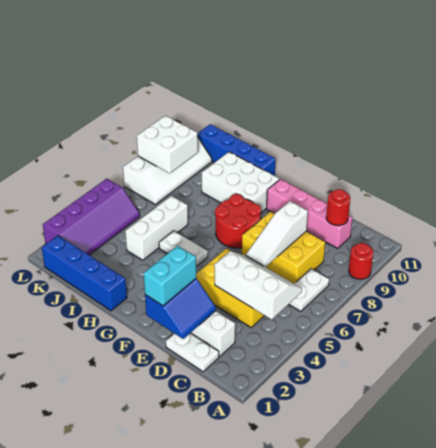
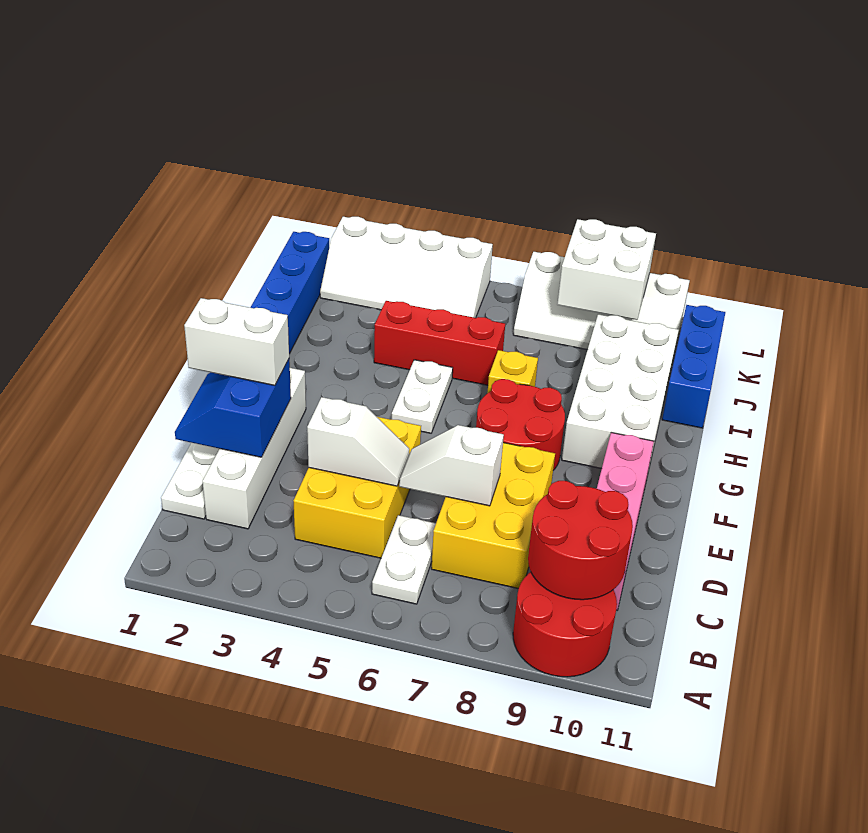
red round brick A9 level 1 -> red round brick A9:B10 level 1
white slope B4:D5 level 2 top 4 -> white slope D4:D5 level 2 top 4
white plate B6:B7 level 1 -> white plate B6:C6 level 1
red round brick C10 level 2 -> red round brick B9:C10 level 2
blue slope D1:E2 level 2 top E -> blue slope D1:E2 level 2 top 2
white slope D6:D8 level 2 top 8 -> white slope D6:D7 level 2 top 7
cyan brick E1:E2 level 3 -> white brick E1:E2 level 3
white brick G9:I10 level 1 -> white brick G9:J10 level 1
none -> yellow brick H7 level 1
blue brick H11:K11 level 1 -> blue brick I11:K11 level 1
white brick I4:I6 level 1 -> red brick I4:I6 level 1
purple slope K2:L5 level 1 top L -> white slope K2:L5 level 1 top L

